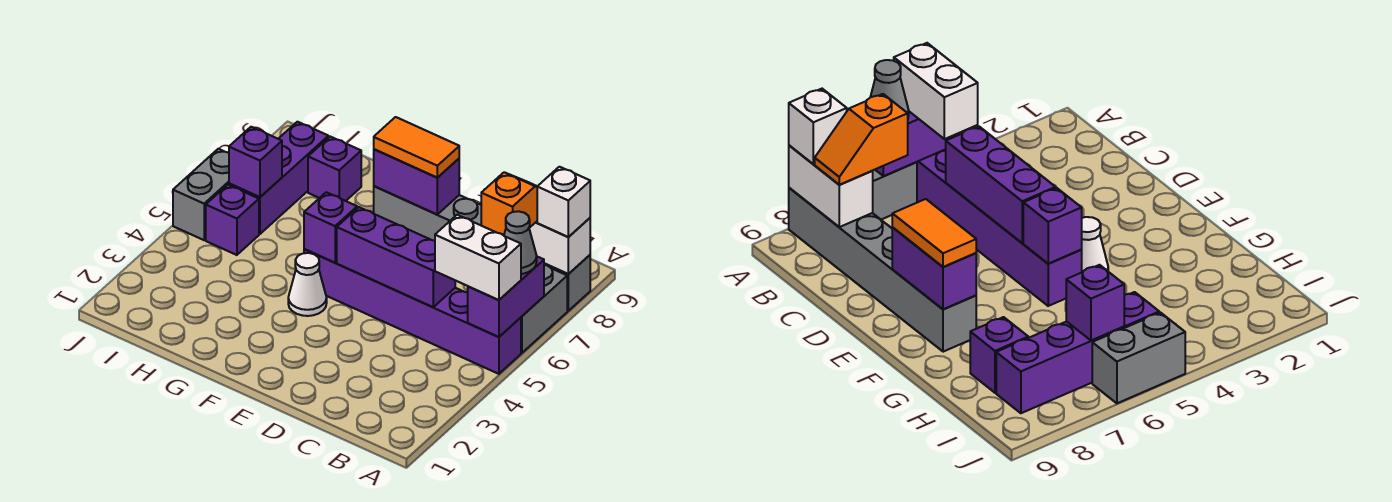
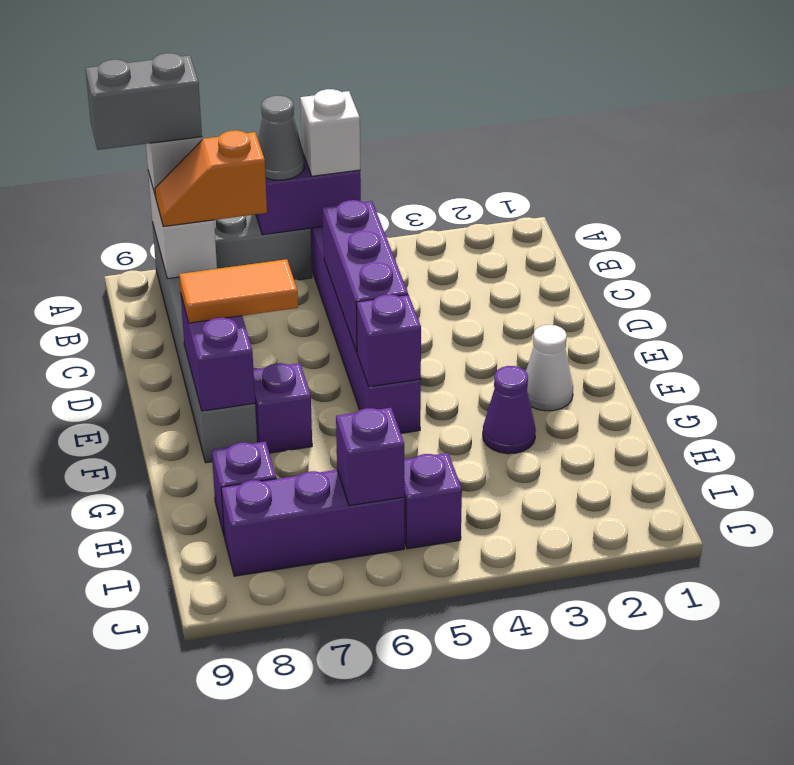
white brick A5:B5 level 3 -> white brick A5 level 3
orange tile E8:F8 level 3 -> orange tile E7:E8 level 3
white cone F4 level 1 -> white cone F2 level 1
none -> purple brick F7 level 1
none -> purple cone G3 level 1
grey brick J5:J6 level 1 -> grey brick A8:A9 level 4

